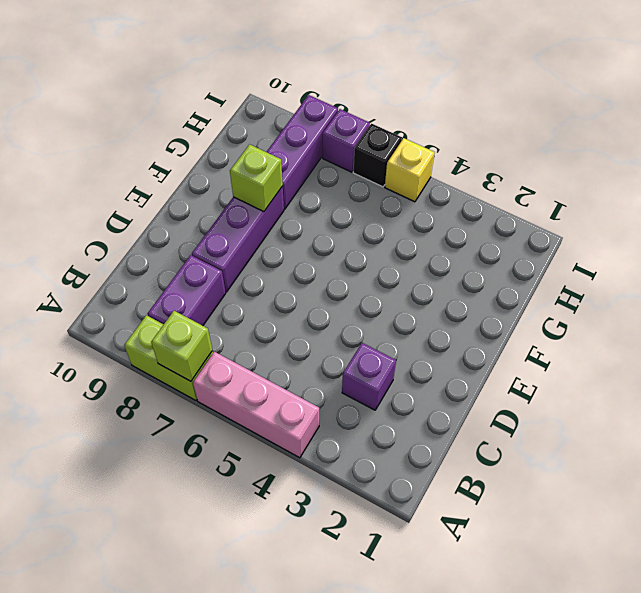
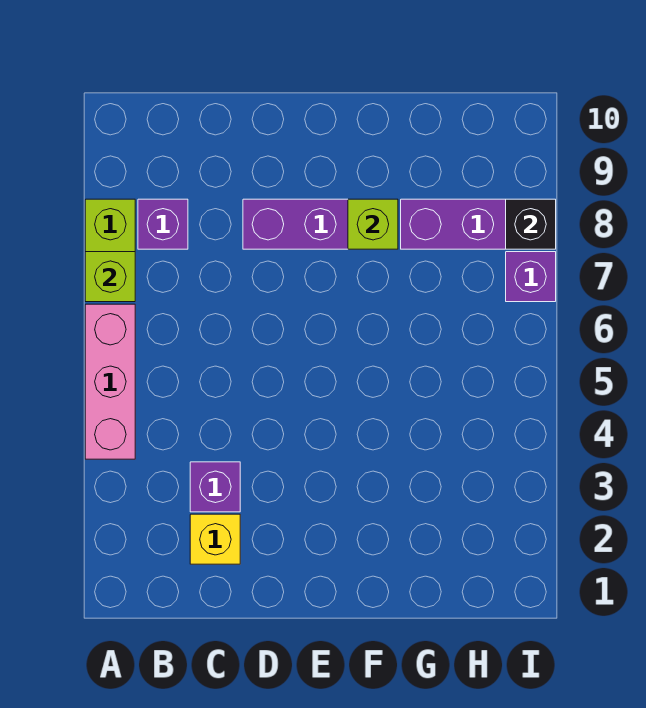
purple brick B8:C8 level 1 -> purple brick B8 level 1
yellow brick I5 level 1 -> yellow brick C2 level 1
black brick I6 level 1 -> black brick I8 level 2

